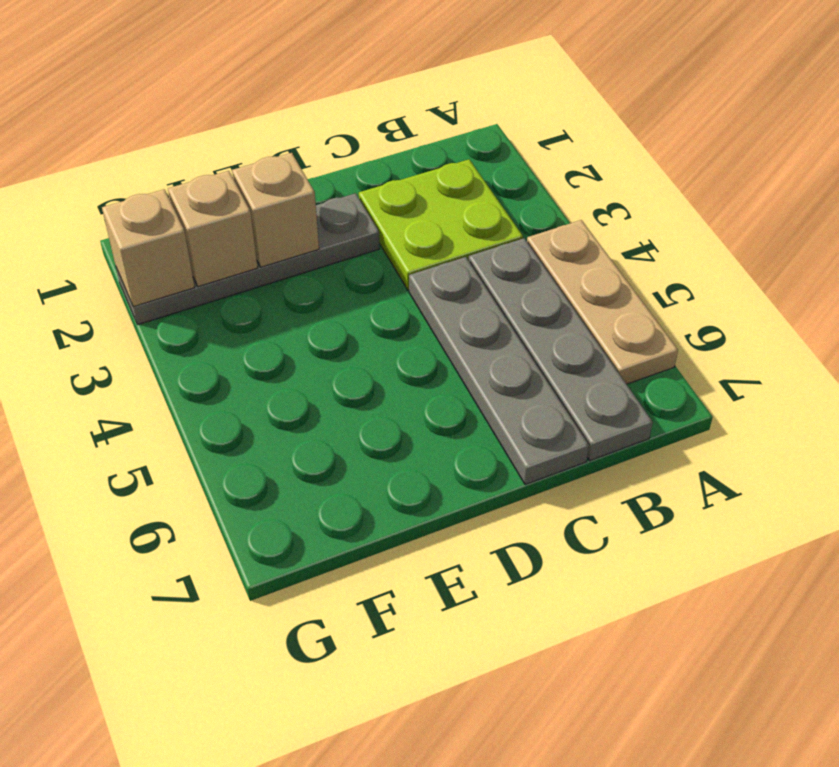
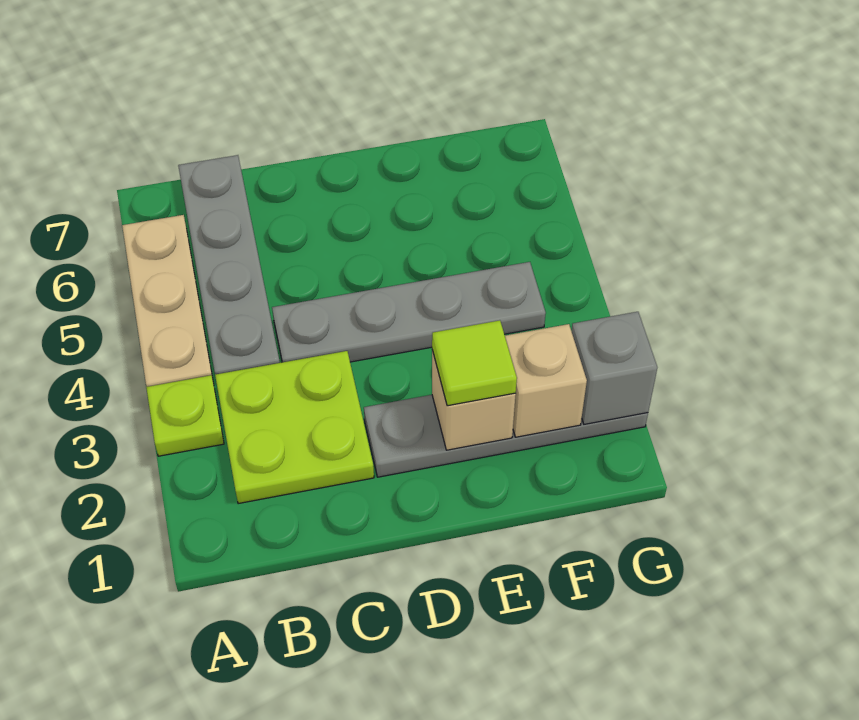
none -> lime plate A3 level 1
grey plate C4:C7 level 1 -> grey plate C4:F4 level 1
none -> lime tile E2 level 3
tan brick G2 level 2 -> grey brick G2 level 2

